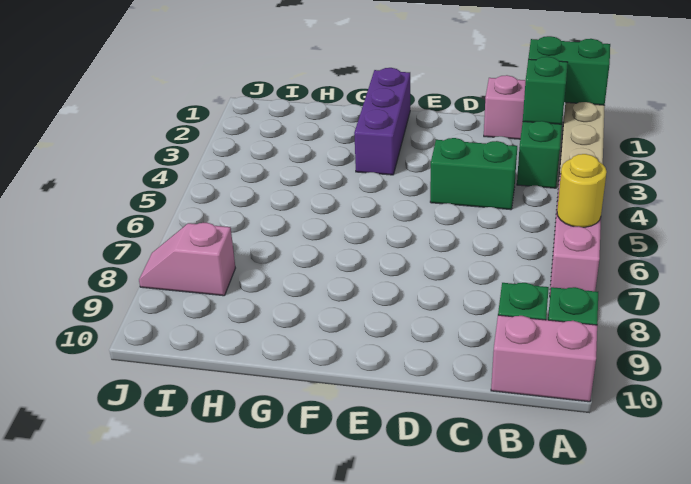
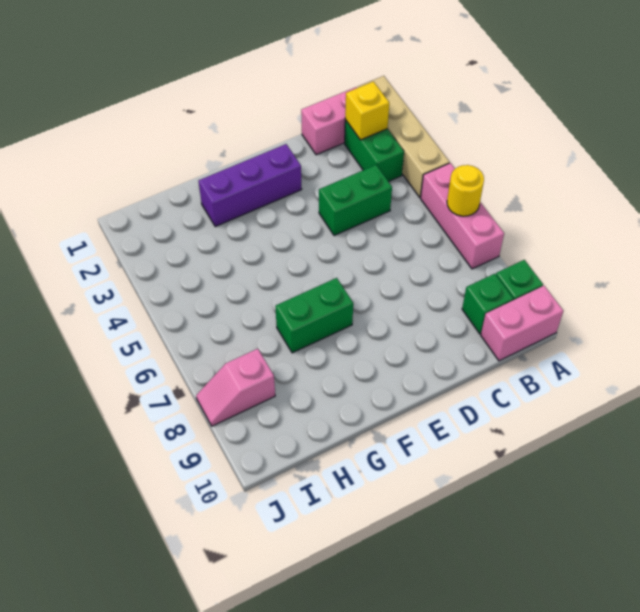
green brick A1:B1 level 2 -> green brick F7:G7 level 1
green brick B2 level 2 -> yellow brick B2 level 2
purple brick F1:F3 level 1 -> purple brick E2:G2 level 1

